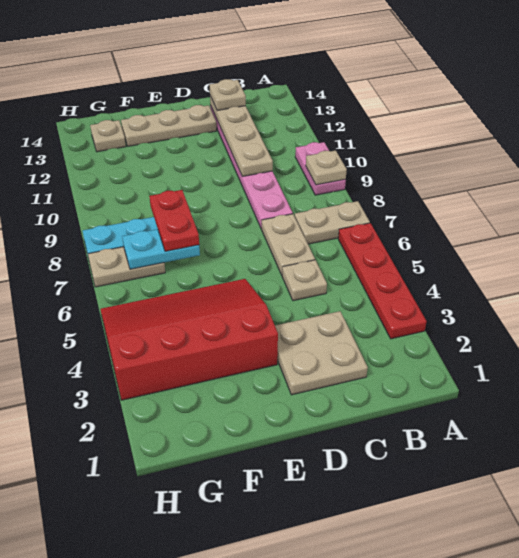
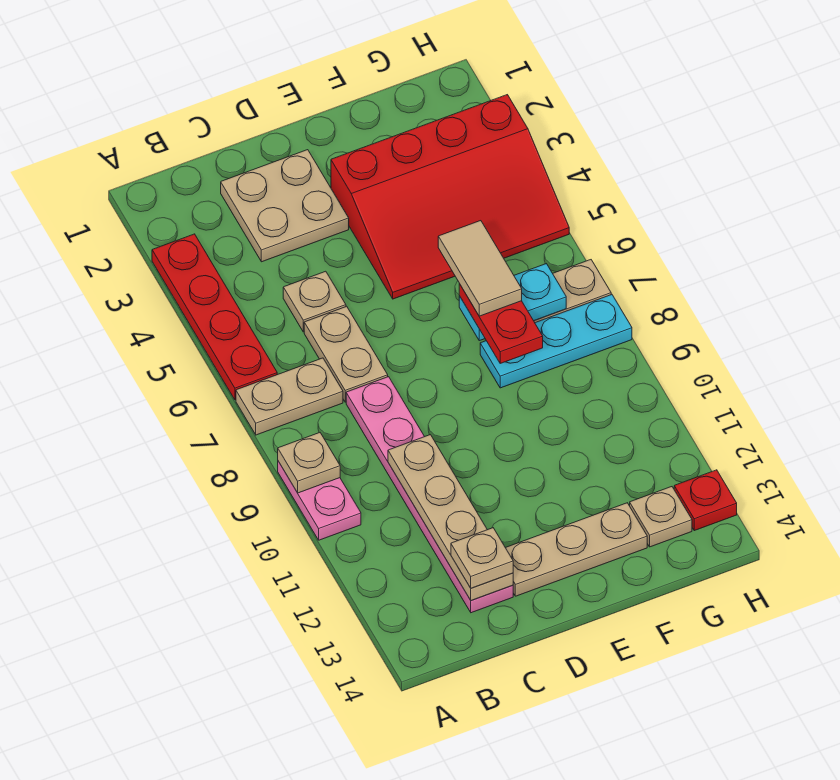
none -> tan tile F6:F7 level 4
none -> red plate H13 level 1

